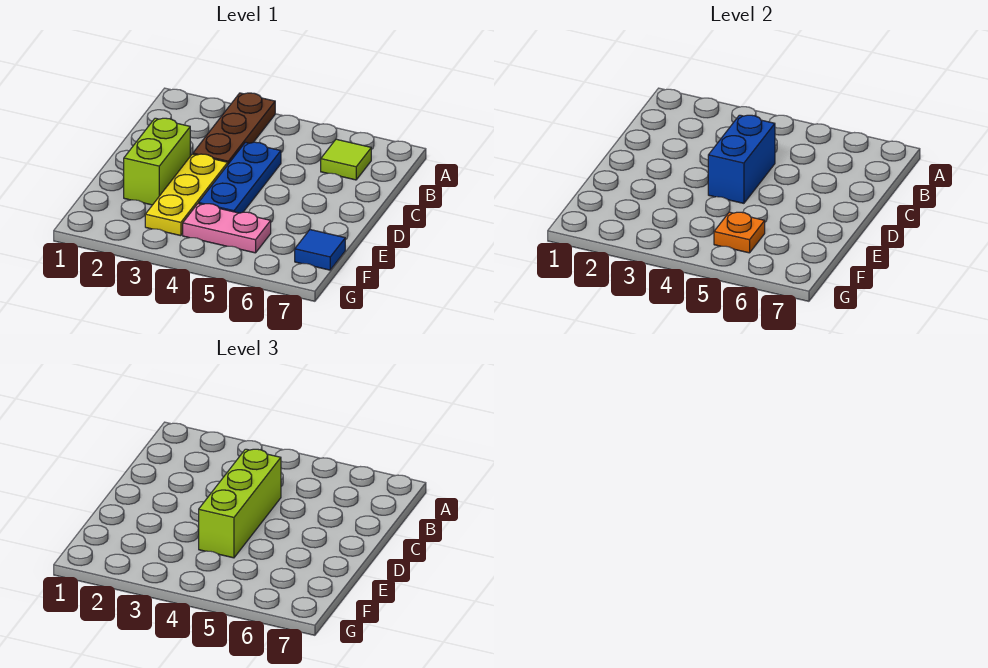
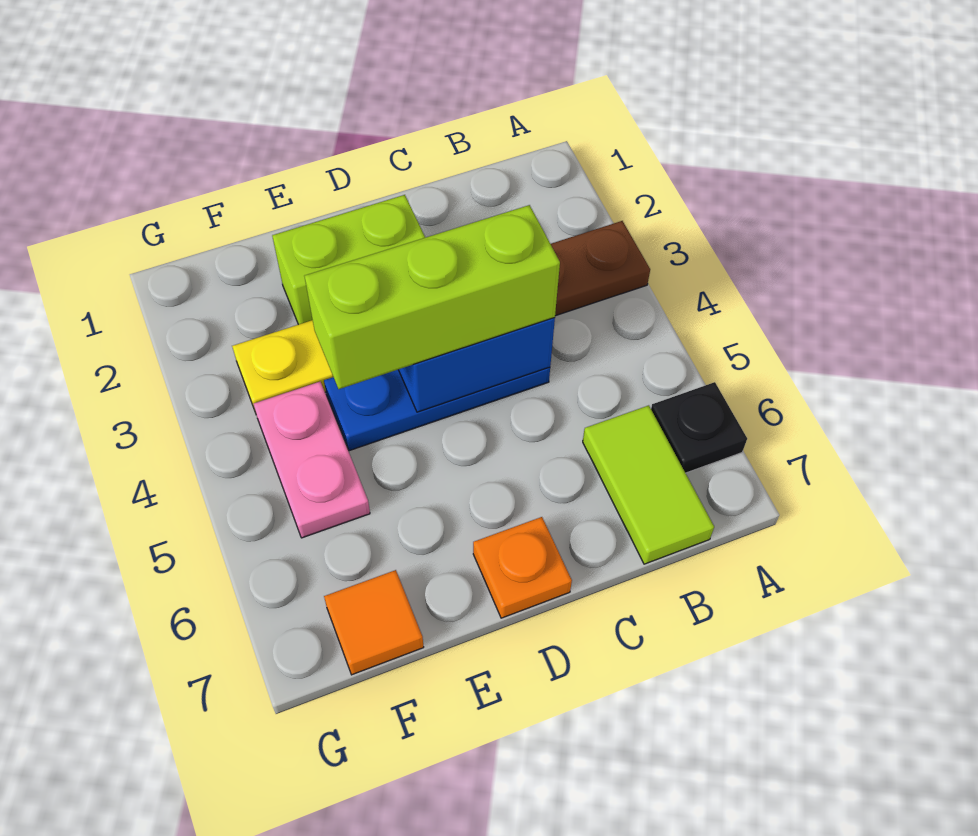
none -> black plate A6 level 1
lime tile B6 level 1 -> lime tile B6:B7 level 1
orange plate F5 level 2 -> orange plate D7 level 1
blue tile F7 level 1 -> orange tile F7 level 1

